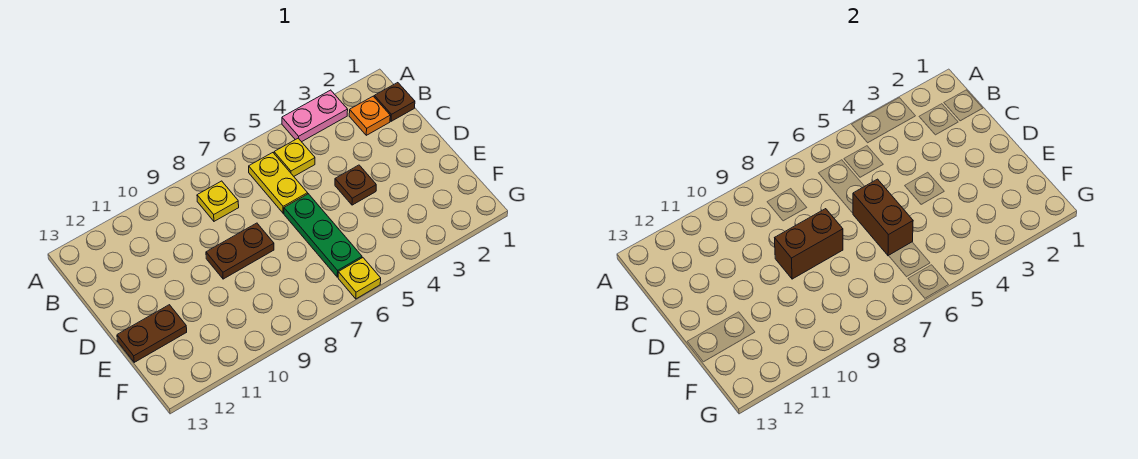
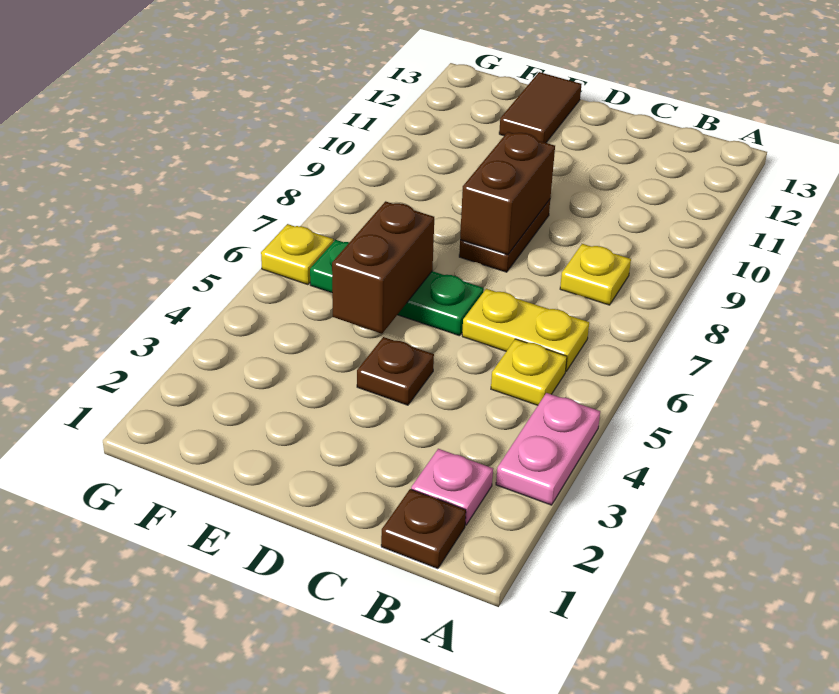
orange plate B2 level 1 -> pink plate B2 level 1
brown brick D6:E6 level 2 -> brown brick E5:E6 level 2
brown plate E12:E13 level 1 -> brown tile E12:E13 level 1

